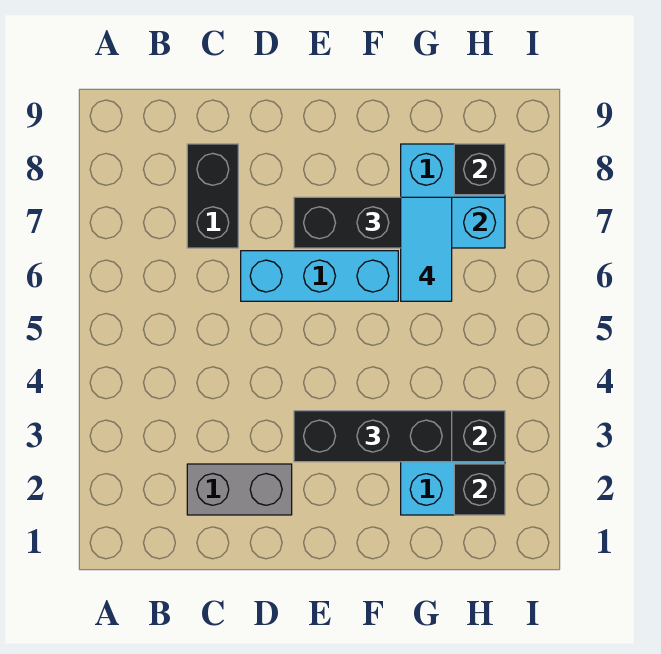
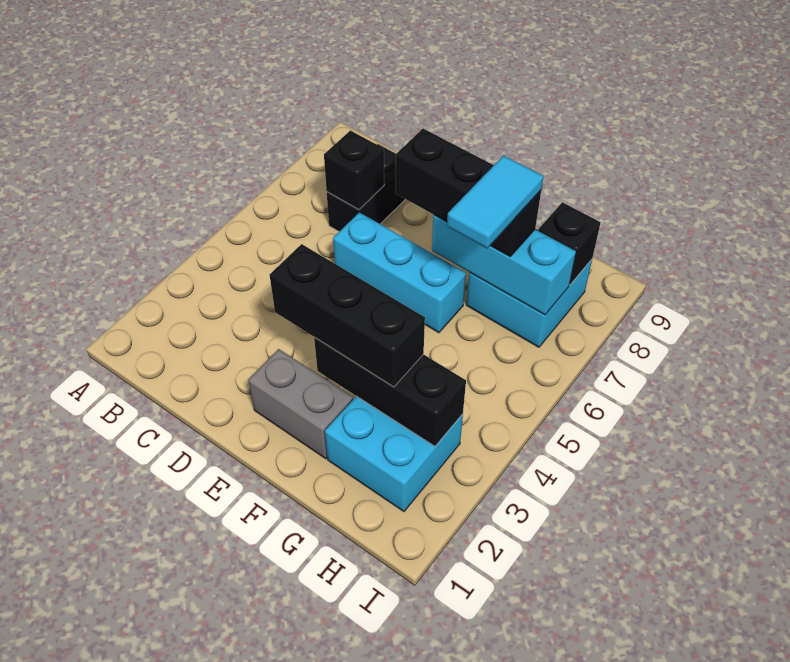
grey brick C2:D2 level 1 -> grey brick E2:F2 level 1
black brick H2 level 2 -> black brick C7 level 2

